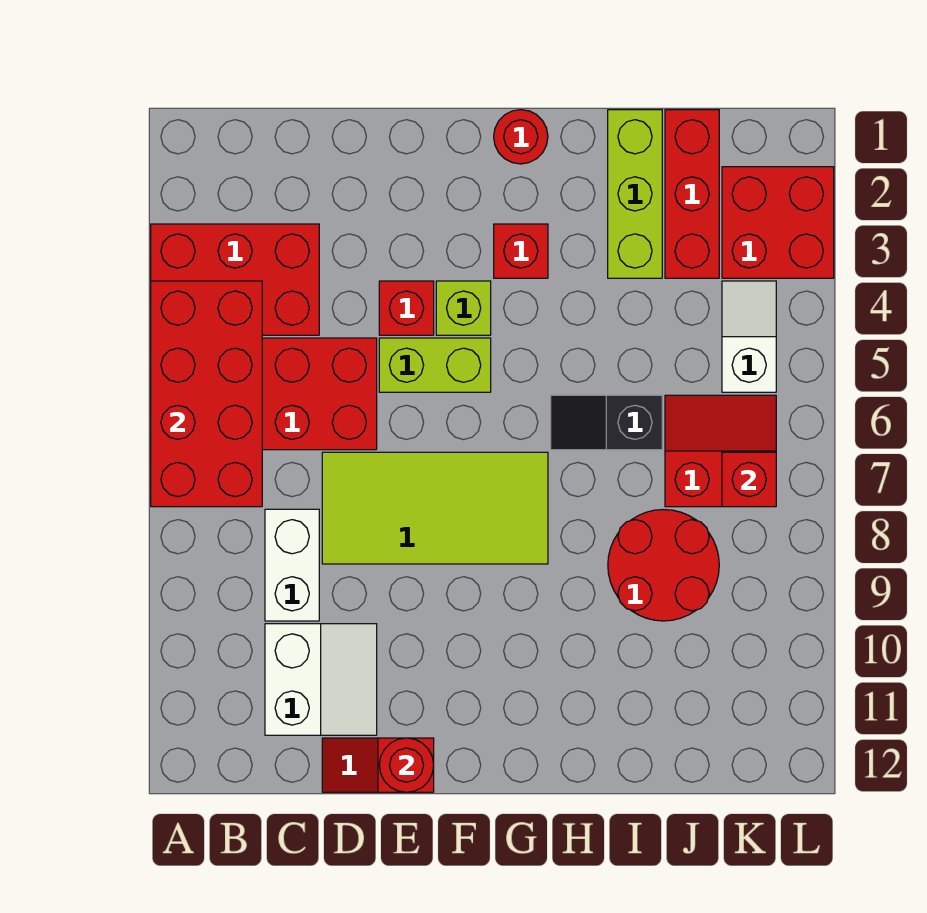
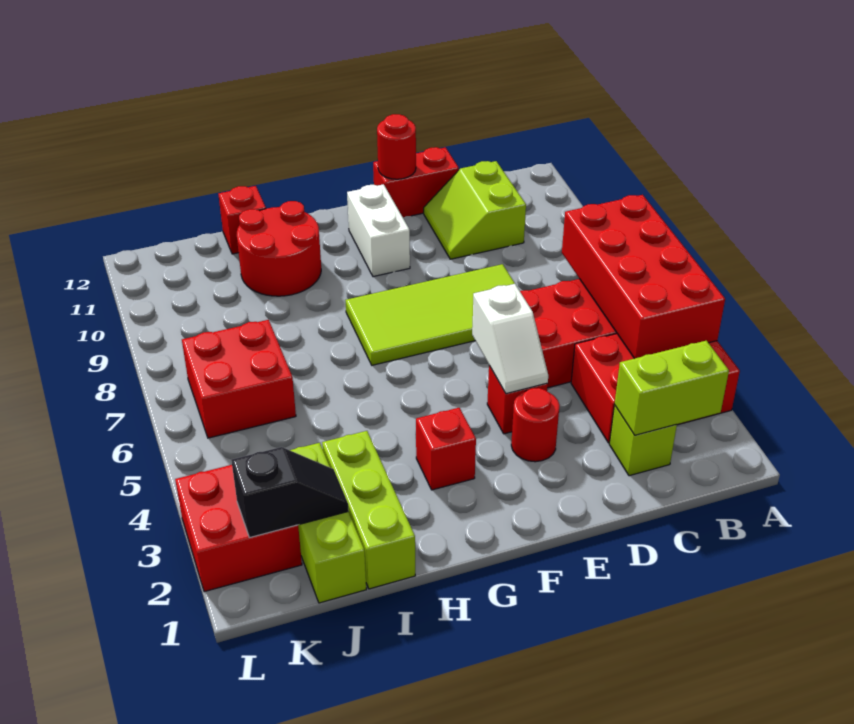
white brick C8:C9 level 1 -> white brick F10:F11 level 1
white slope C10:D11 level 1 top C -> lime slope C10:D11 level 1 top C
red slope D12:E12 level 1 top E -> red brick D12:E12 level 1
lime brick E5:F5 level 1 -> lime brick B2:C2 level 2
lime brick F4 level 1 -> lime brick C2 level 1
red round brick G1 level 1 -> red round brick E3 level 1
black slope H6:I6 level 1 top I -> black slope J2:K2 level 2 top K
red round brick I8:J9 level 1 -> red round brick H10:I11 level 1
red brick J1:J3 level 1 -> lime brick J1:J3 level 1
red slope J6:K7 level 1 top 7 -> red brick J6:K7 level 1
white slope K4:K5 level 1 top 5 -> white slope E4:E5 level 2 top 5
red brick K7 level 2 -> red brick I12 level 1

